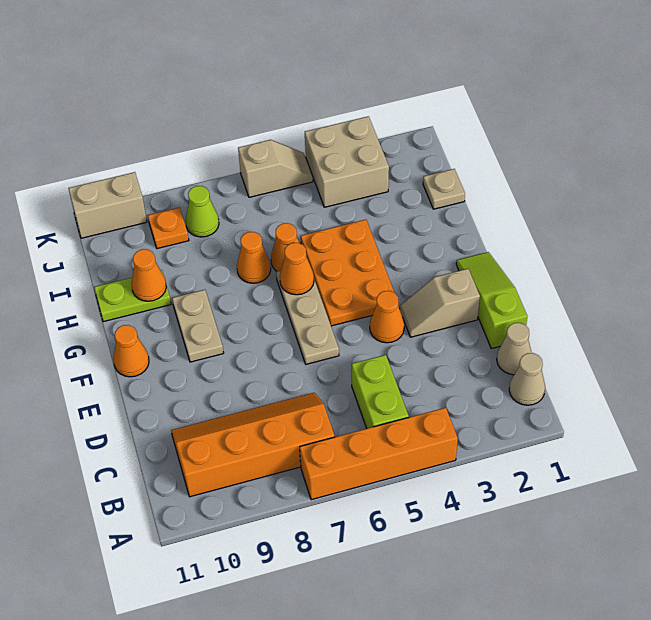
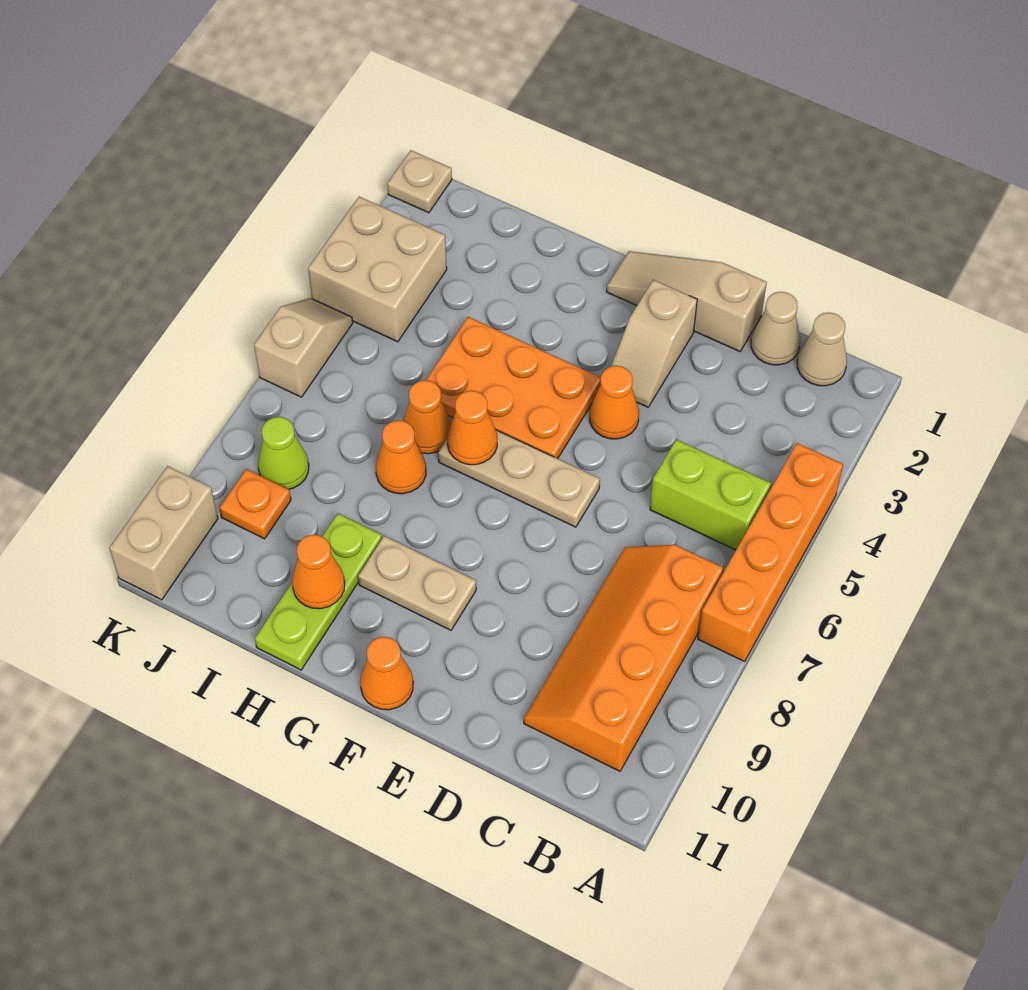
lime slope D1:F1 level 1 top D -> tan slope D1:F1 level 1 top D
lime plate H10:H11 level 1 -> lime plate H9:H11 level 1
tan plate I1 level 1 -> tan plate K1 level 1

